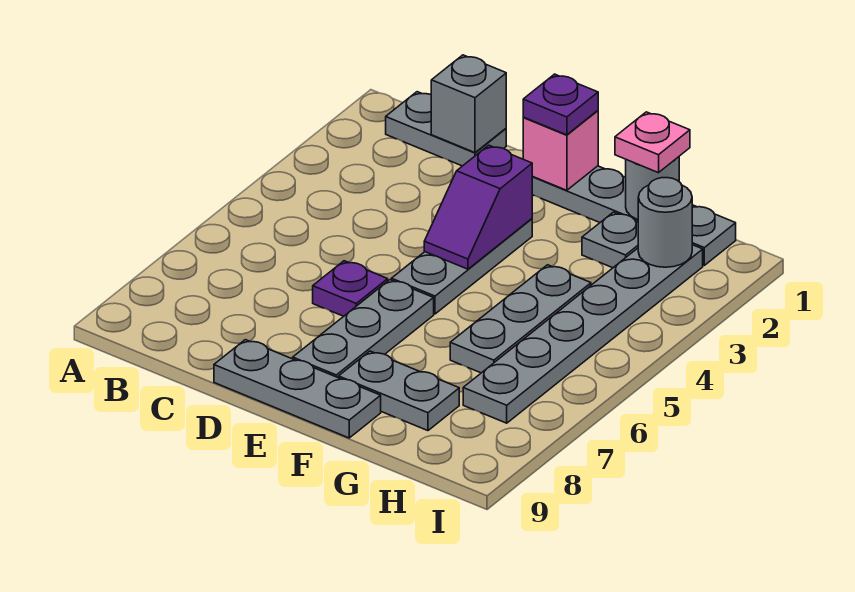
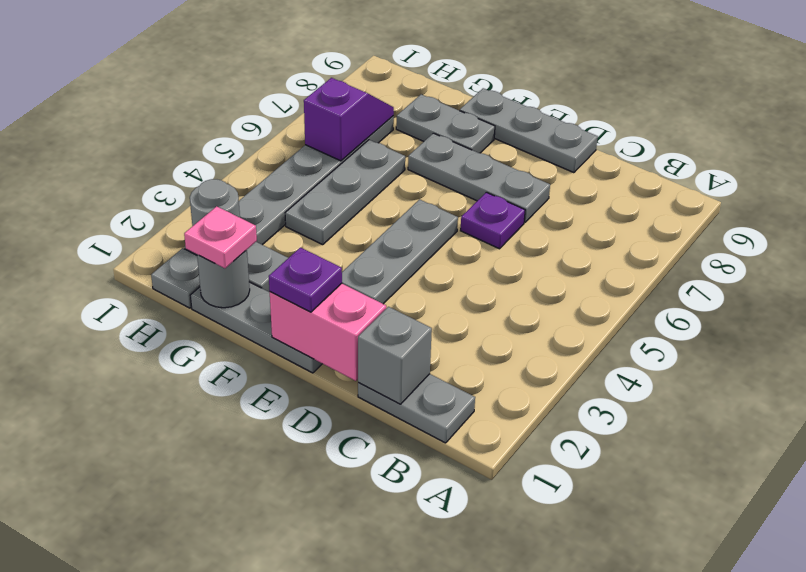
pink brick E1 level 2 -> pink brick D1:E1 level 2
purple slope E3:E4 level 2 top 3 -> purple slope H6:H7 level 2 top 6
grey plate E6:E8 level 1 -> grey plate D7:F7 level 1

